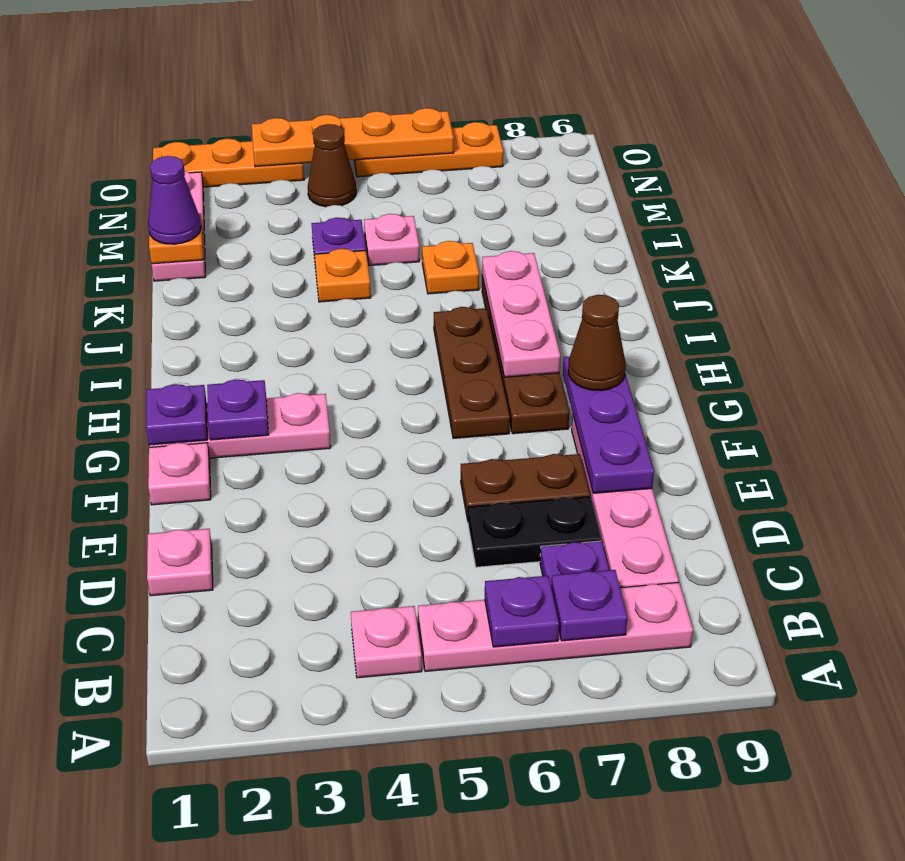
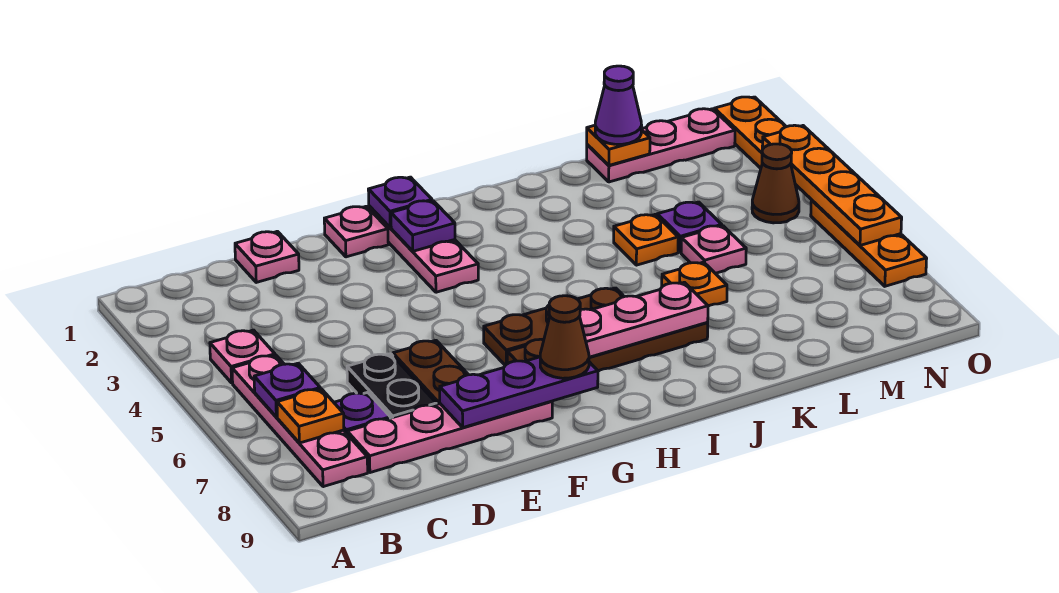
purple plate B7 level 2 -> orange plate B7 level 2

